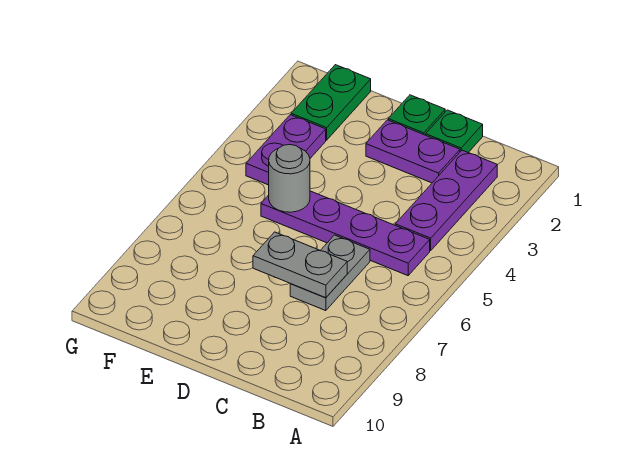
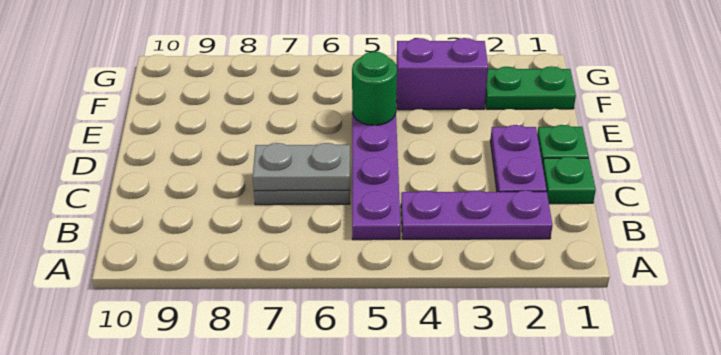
grey plate C7:D7 level 2 -> grey plate C6:C7 level 2
grey round brick E5 level 2 -> green round brick E5 level 2
purple plate F3:F4 level 1 -> purple brick F3:F4 level 1

